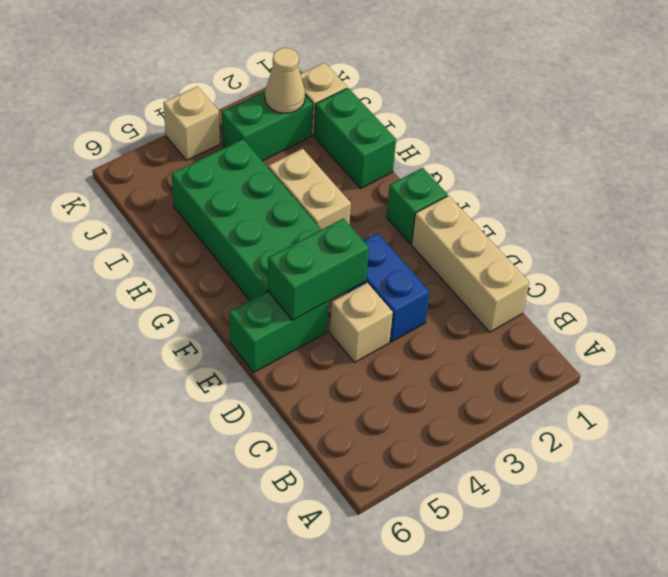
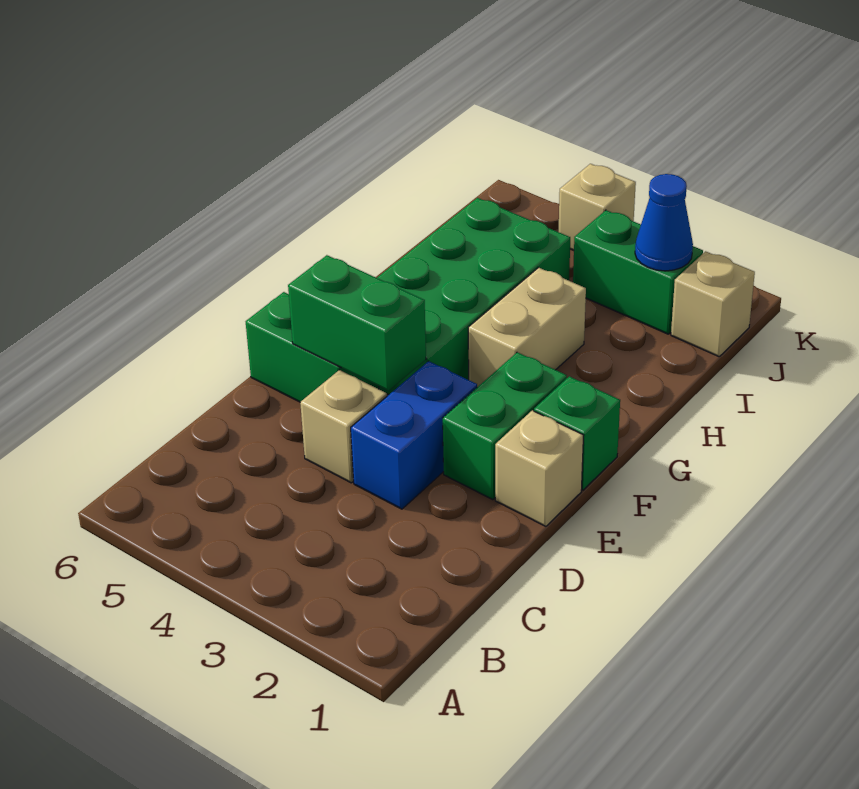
tan brick C1:E1 level 1 -> tan brick E1 level 1
green brick H1:I1 level 1 -> green brick E2:F2 level 1
tan cone J2 level 2 -> blue cone J2 level 2

